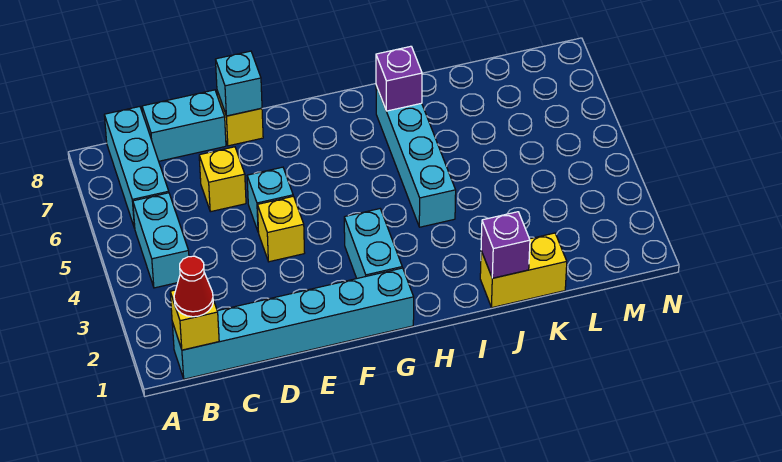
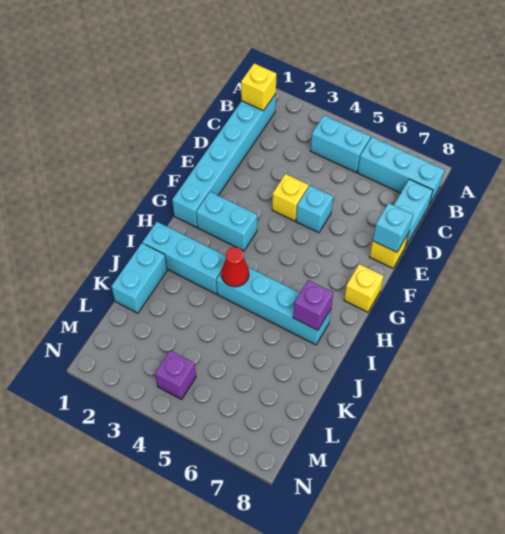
red cone B1 level 3 -> red cone I4 level 2
yellow brick D6 level 1 -> yellow brick G8 level 1
none -> cyan brick I1:I3 level 1
yellow brick J1:K1 level 1 -> cyan brick J1:K1 level 1
purple brick J1 level 2 -> purple brick M4 level 1

